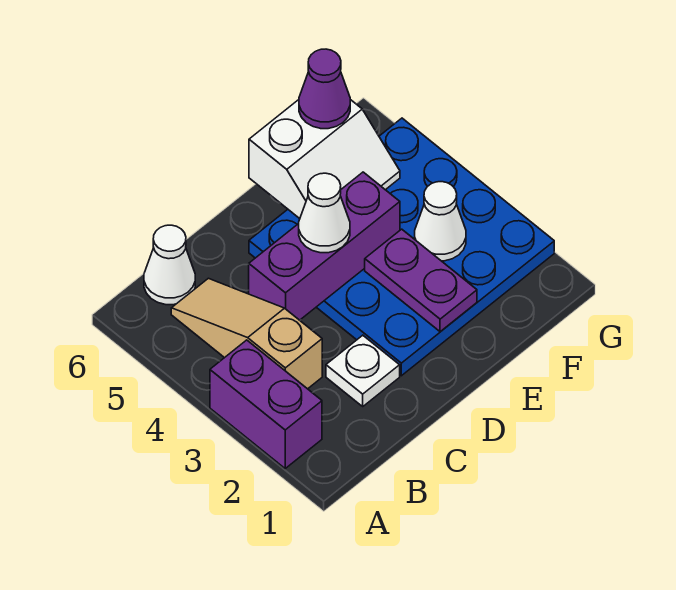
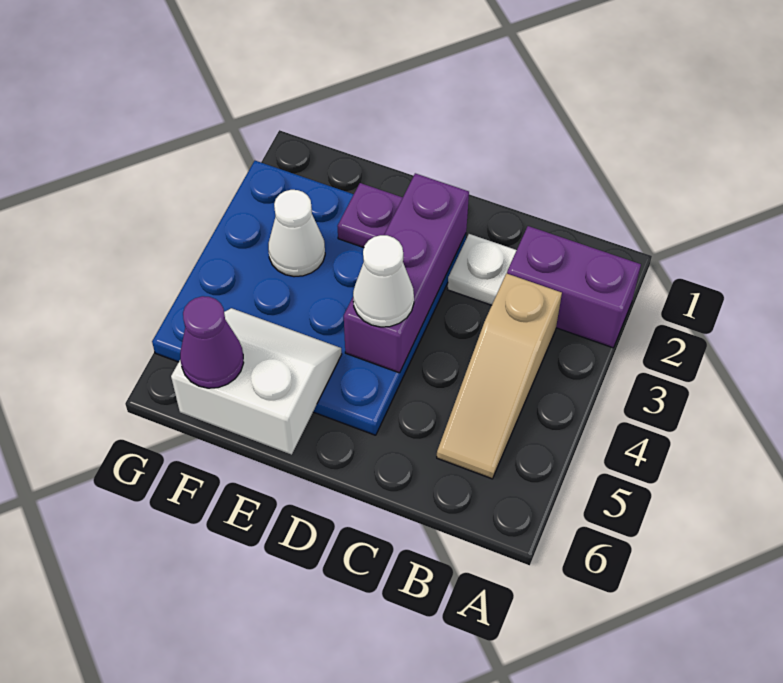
purple brick A2:A3 level 1 -> purple brick A2:B2 level 1
white cone B6 level 1 -> none
purple brick C4:E4 level 2 -> purple brick D2:D4 level 2
purple plate E2:E3 level 2 -> purple plate E2 level 2

